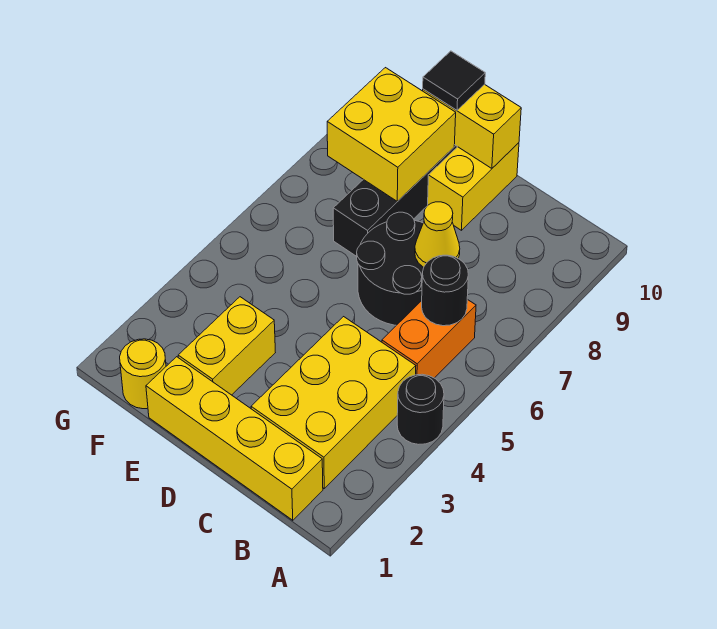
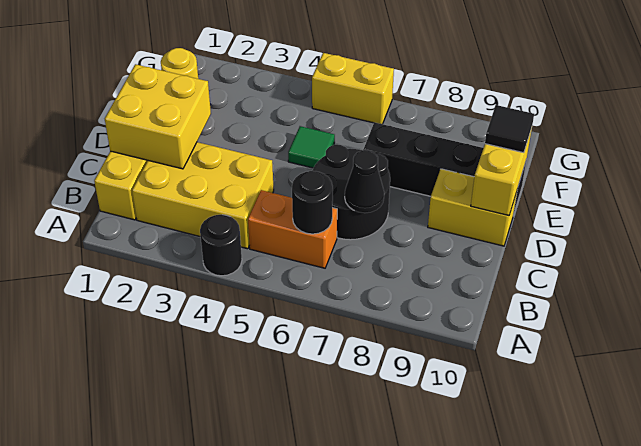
yellow cone C7 level 2 -> black cone C7 level 2
yellow brick E2:E3 level 1 -> yellow brick G5:G6 level 1
none -> green tile E5 level 1
yellow brick E8:F9 level 2 -> yellow brick C1:D2 level 2

